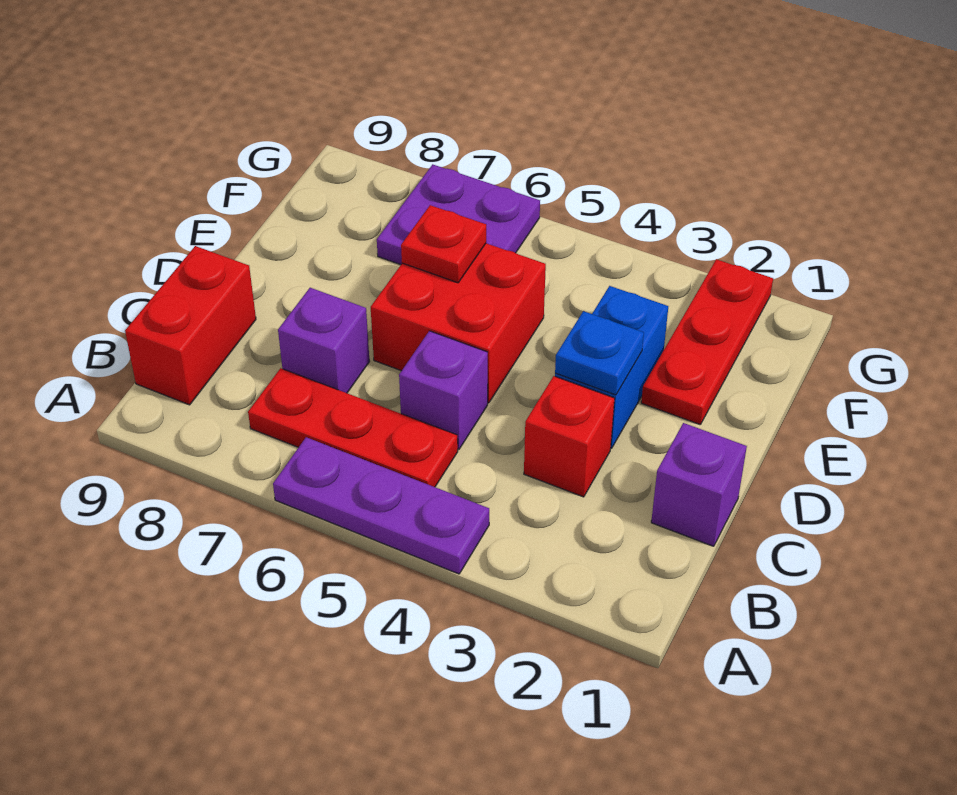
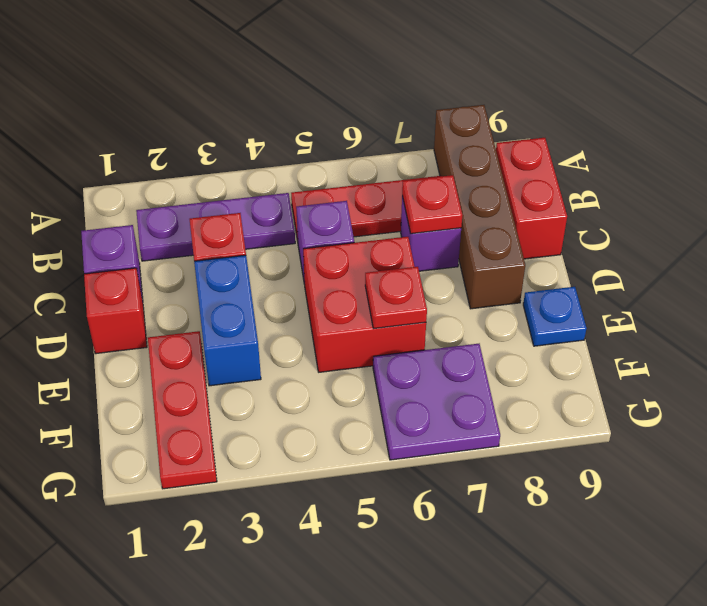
purple plate A4:A6 level 1 -> purple plate B2:B4 level 1
none -> brown brick A8:D8 level 1
none -> red plate C7 level 2
none -> red brick D1 level 1
blue plate D3 level 2 -> blue plate E9 level 1

